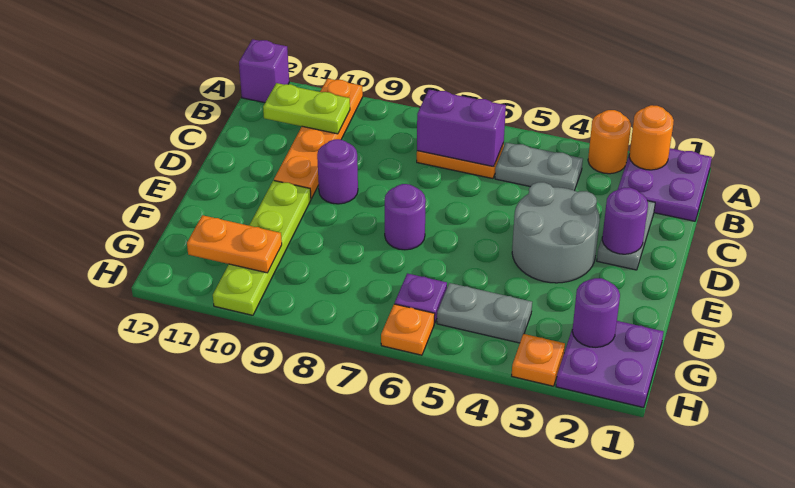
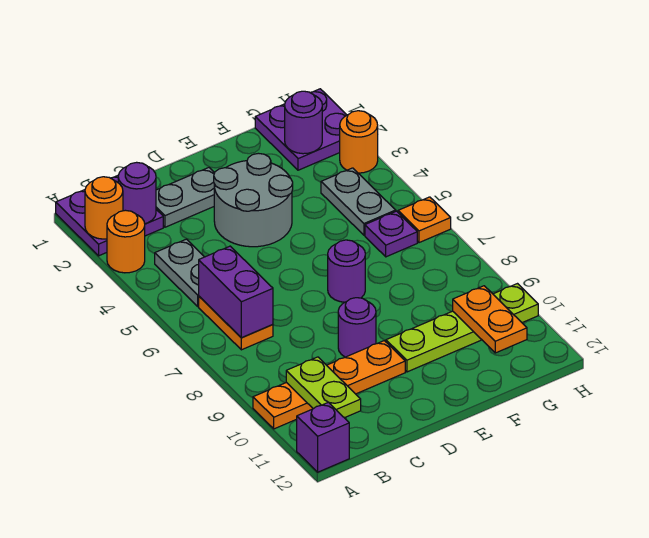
purple round brick D2 level 2 -> purple round brick B2 level 2
orange plate H3 level 1 -> orange round brick H3 level 1

